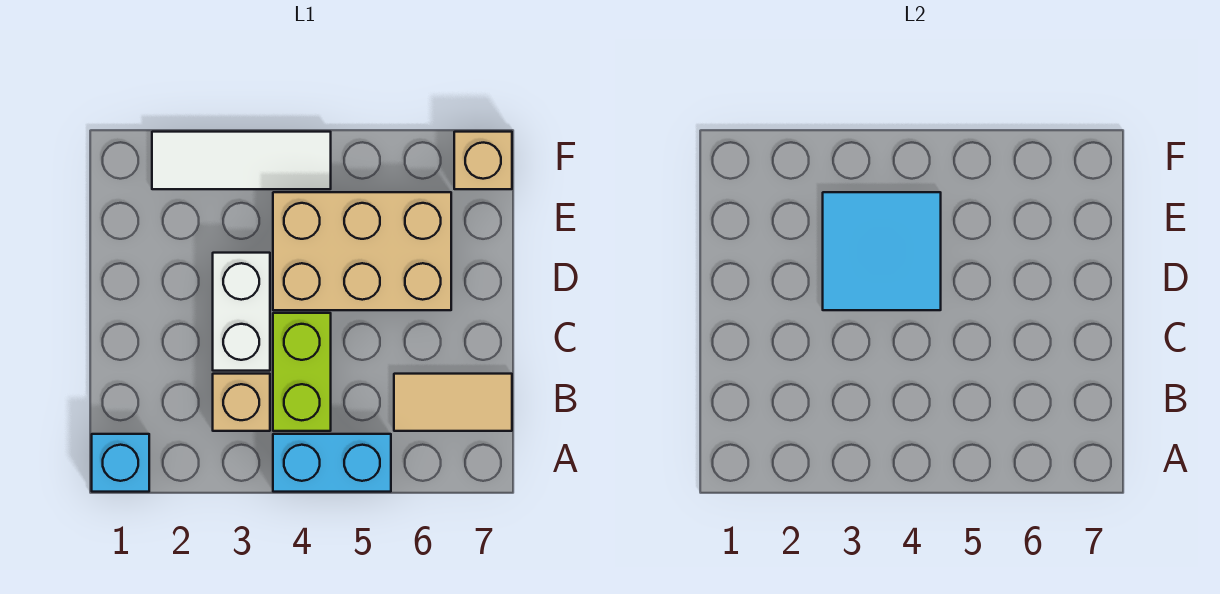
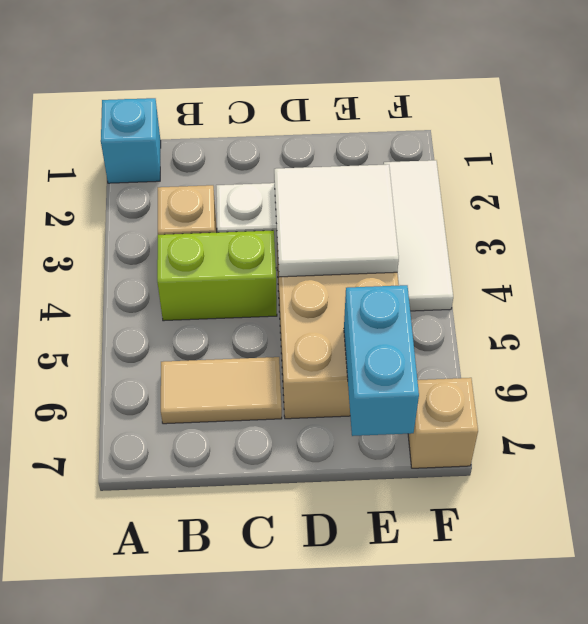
cyan brick A4:A5 level 1 -> cyan brick E6:E7 level 2
tan tile B6:B7 level 1 -> tan tile B6:C6 level 1
cyan tile D3:E4 level 2 -> white tile D3:E4 level 2

